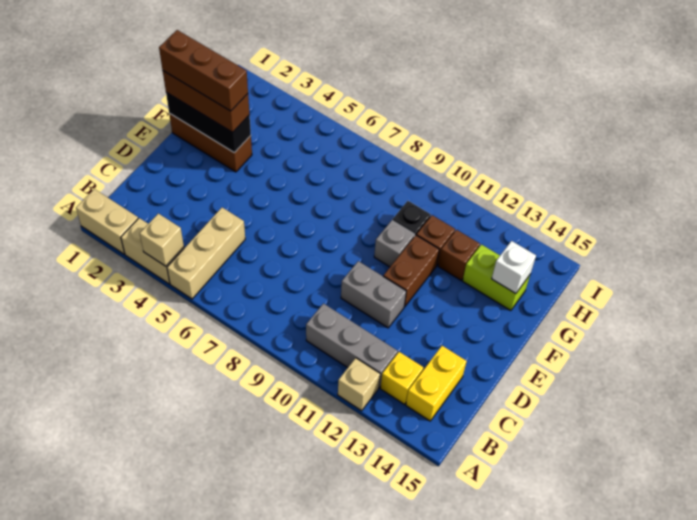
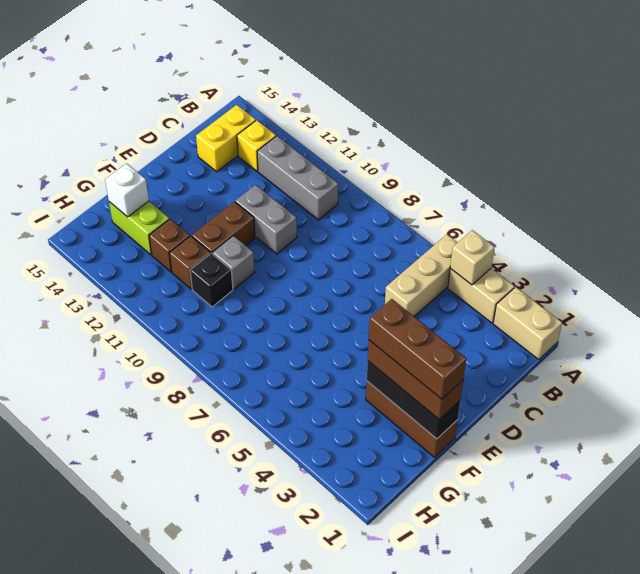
tan brick A12 level 1 -> none

